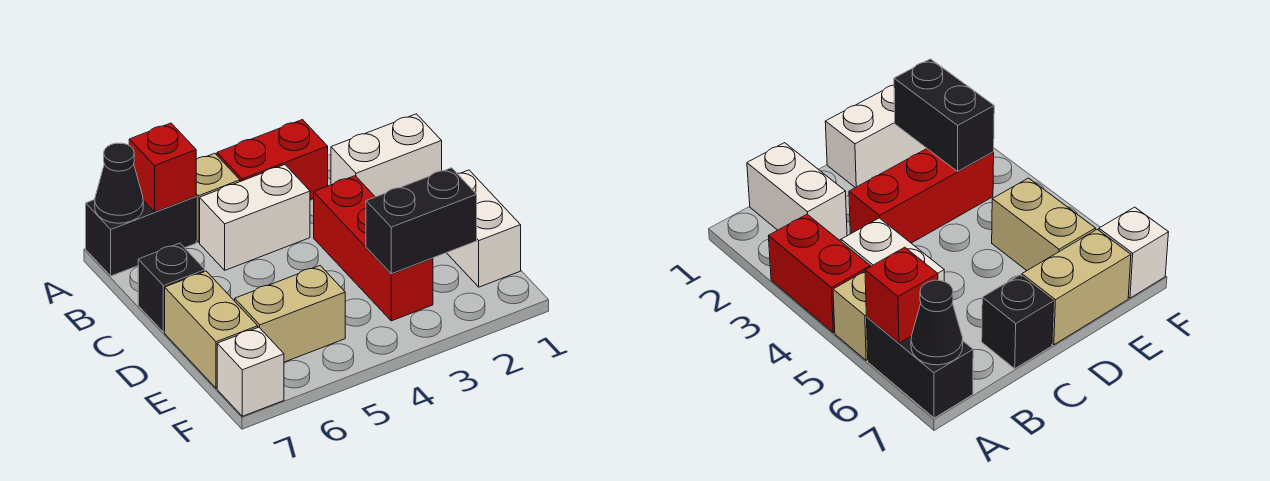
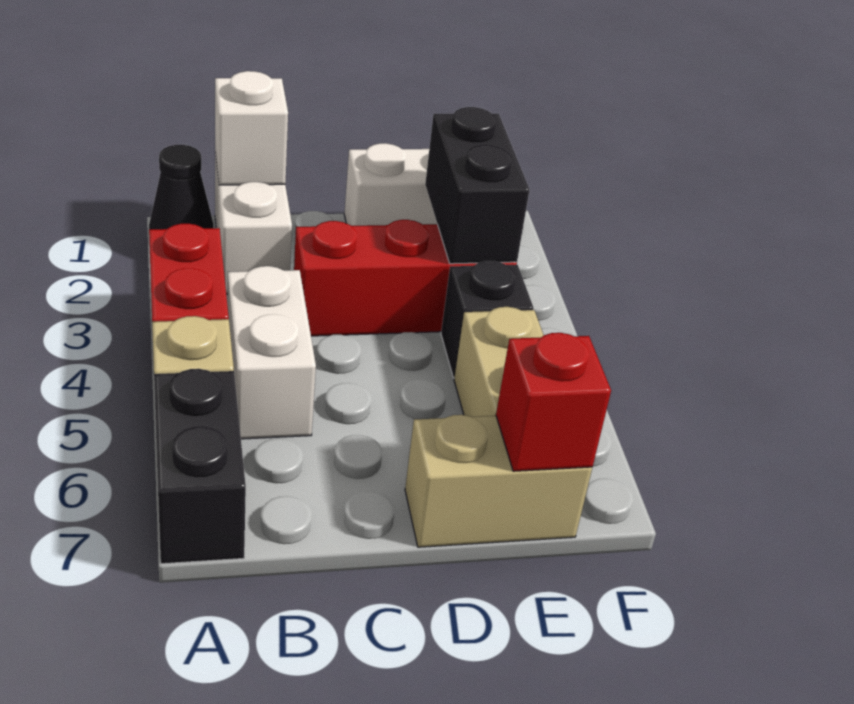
red brick A6 level 2 -> red brick E7 level 2
black cone A7 level 2 -> black cone A1 level 1
black brick C7 level 1 -> black brick E4 level 1
white brick F7 level 1 -> white brick B1 level 2

